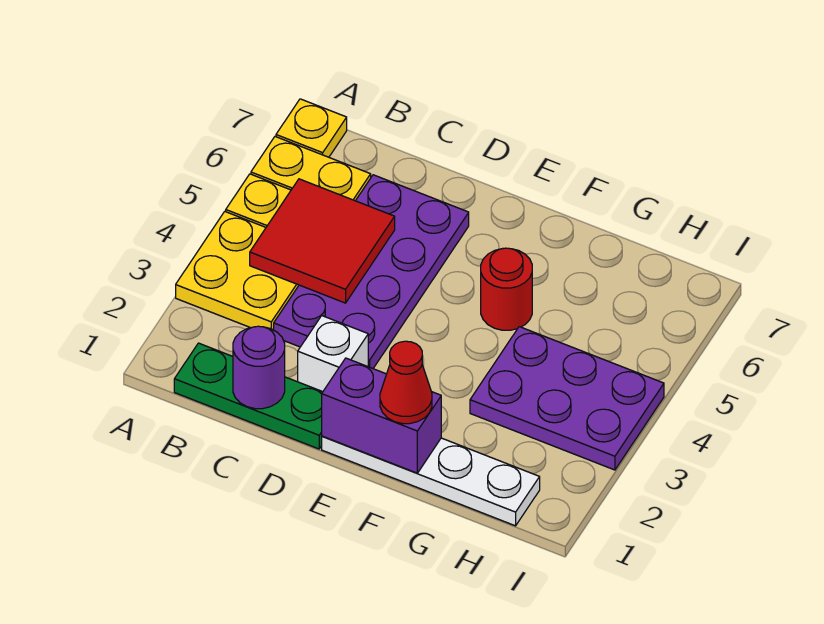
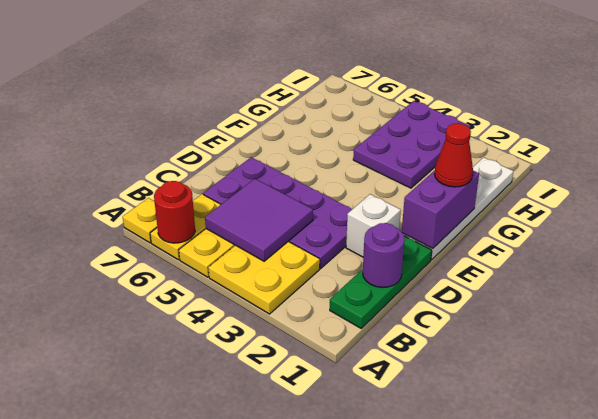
red tile B4:C5 level 2 -> purple tile B4:C5 level 2
red round brick F5 level 1 -> red round brick A6 level 2

